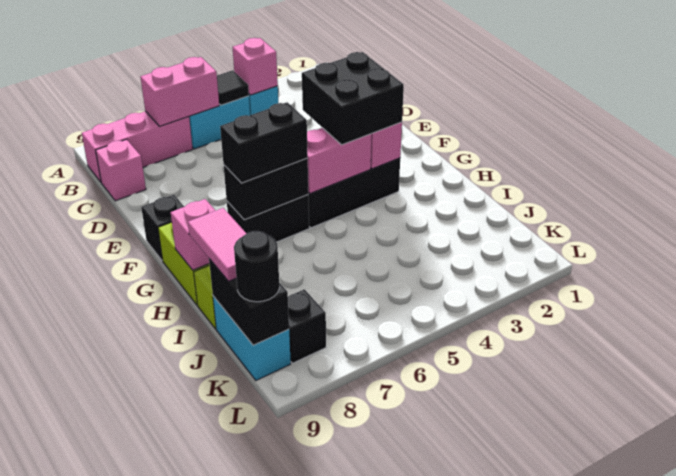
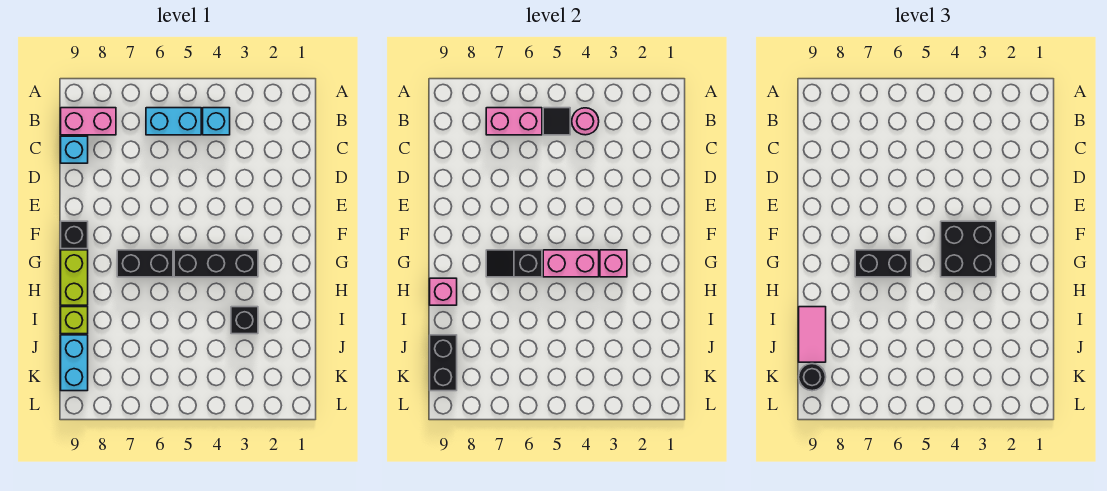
pink brick B4 level 2 -> pink round brick B4 level 2
pink brick B7:B9 level 1 -> pink brick B8:B9 level 1
pink brick C9 level 1 -> cyan brick C9 level 1
black brick G6:G7 level 2 -> black slope G6:G7 level 2 top 6
black brick K8 level 1 -> black brick I3 level 1

